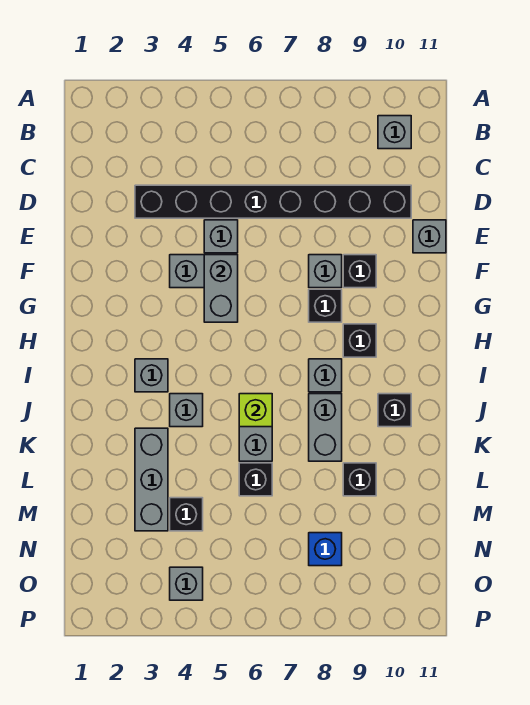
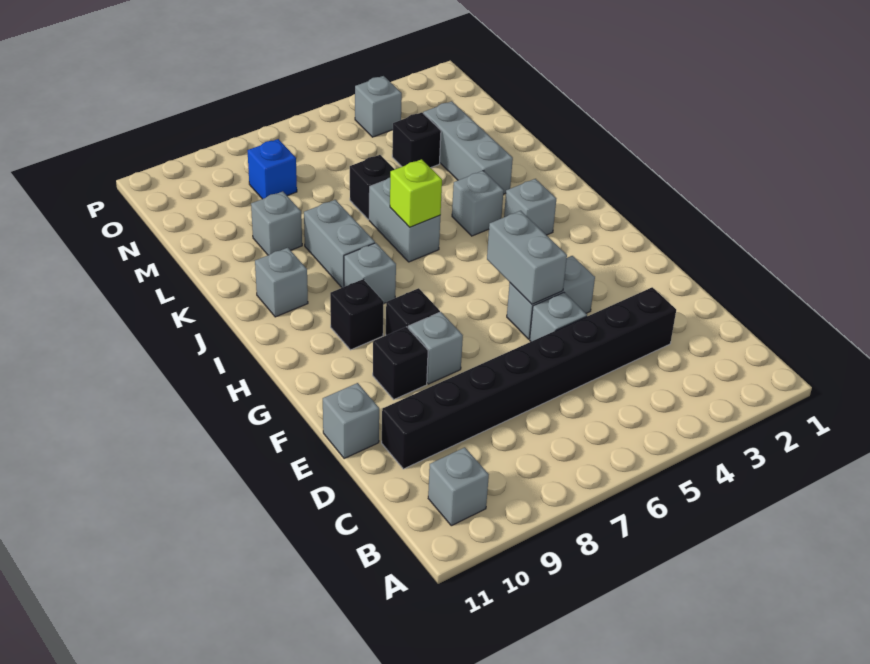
black brick J10 level 1 -> grey brick J10 level 1
black brick L9 level 1 -> grey brick L9 level 1

